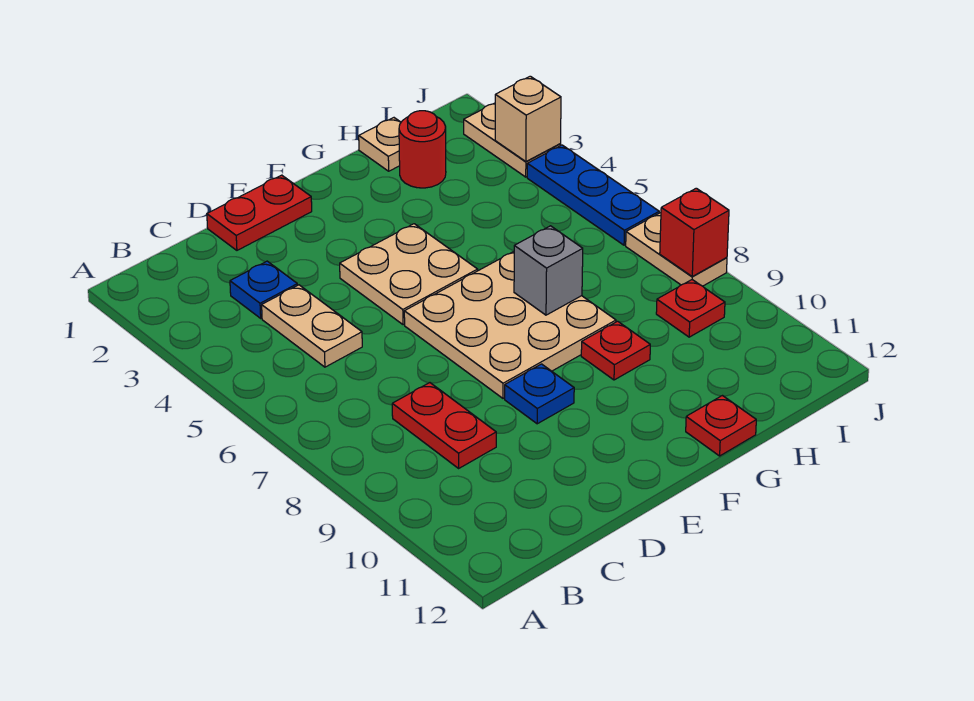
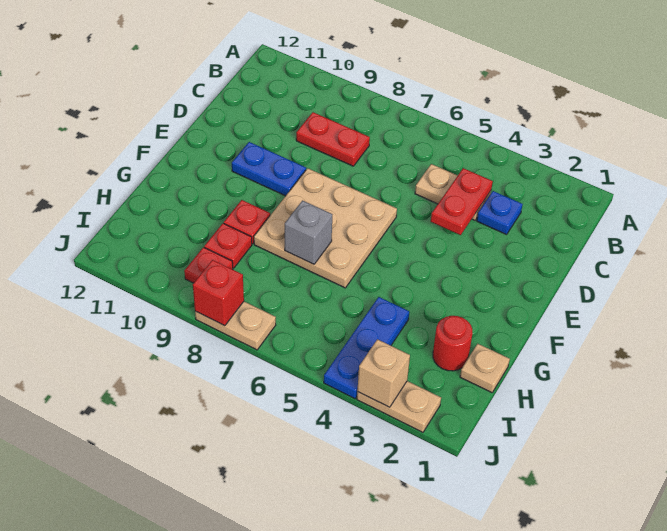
red plate D1:E1 level 1 -> red plate C4:D4 level 2
tan plate E4:F5 level 1 -> none
blue plate E9 level 1 -> blue plate E9:E10 level 1
red plate G12 level 1 -> red plate H9 level 1
blue plate J4:J6 level 1 -> blue plate H4:J4 level 1

